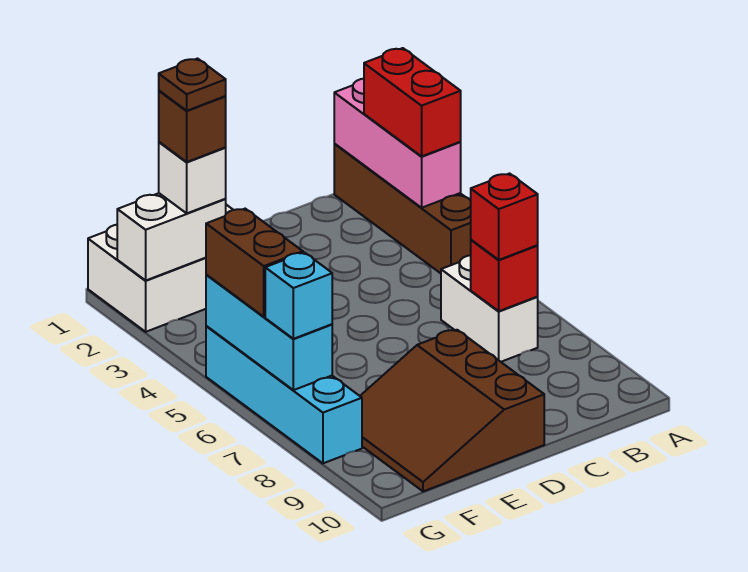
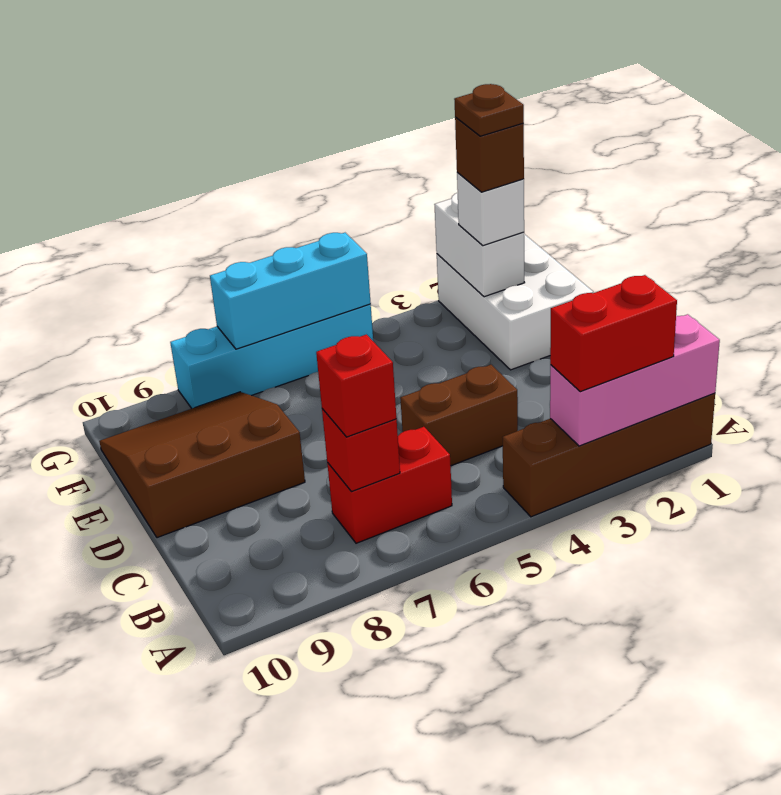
white brick B6:B7 level 1 -> red brick B6:B7 level 1
brown brick G5:G6 level 3 -> brown brick C4:C5 level 1
cyan brick G7 level 3 -> none

